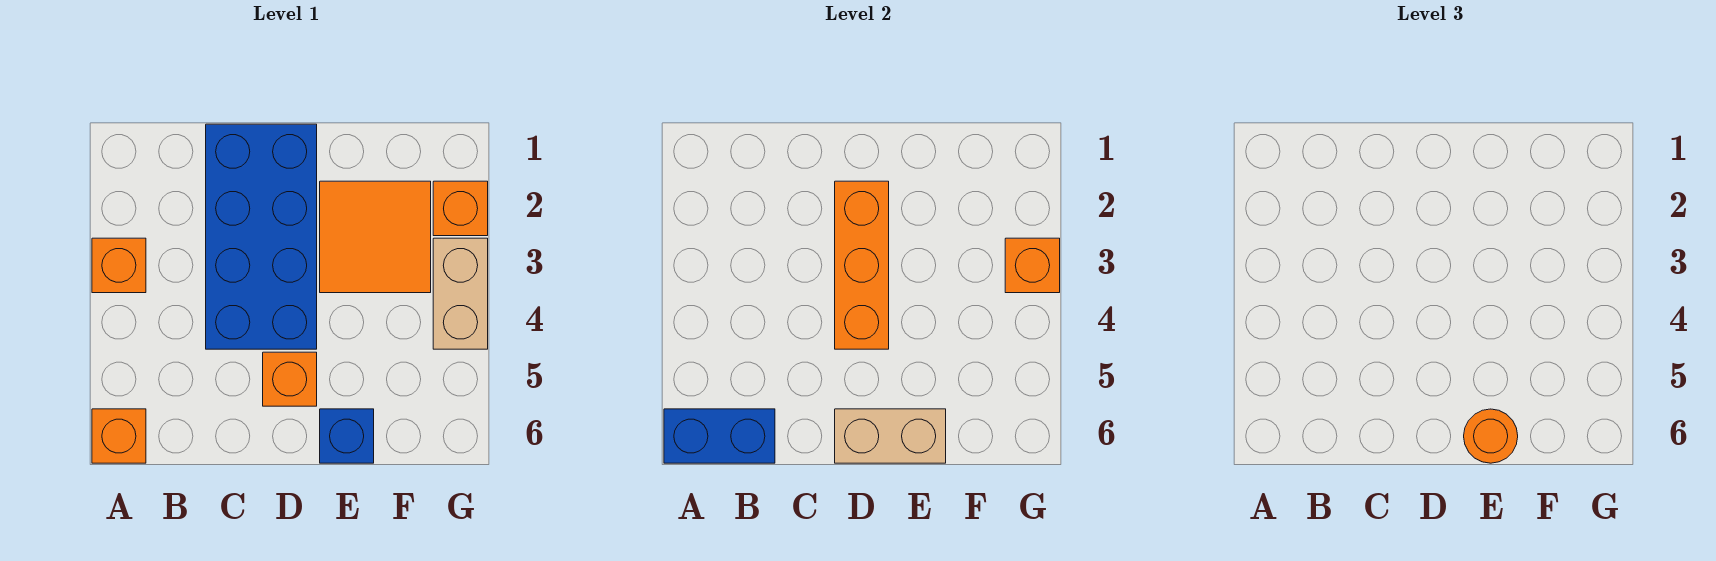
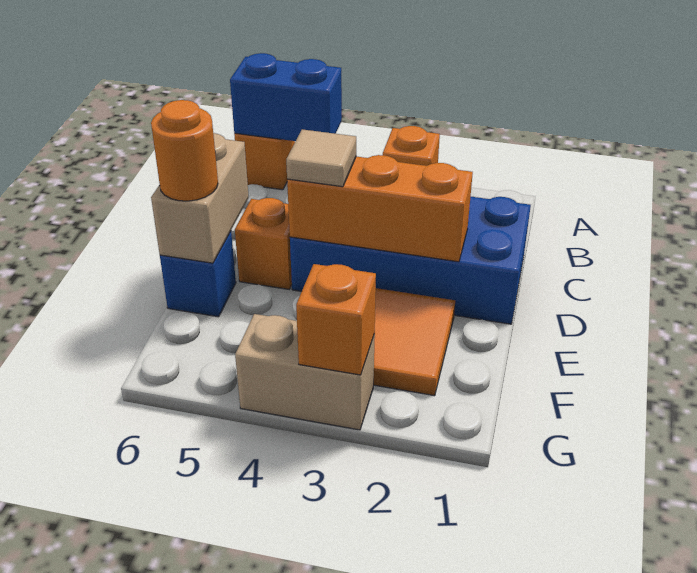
blue brick A6:B6 level 2 -> blue brick A5:A6 level 2
none -> tan tile D4 level 3
orange brick G2 level 1 -> none

